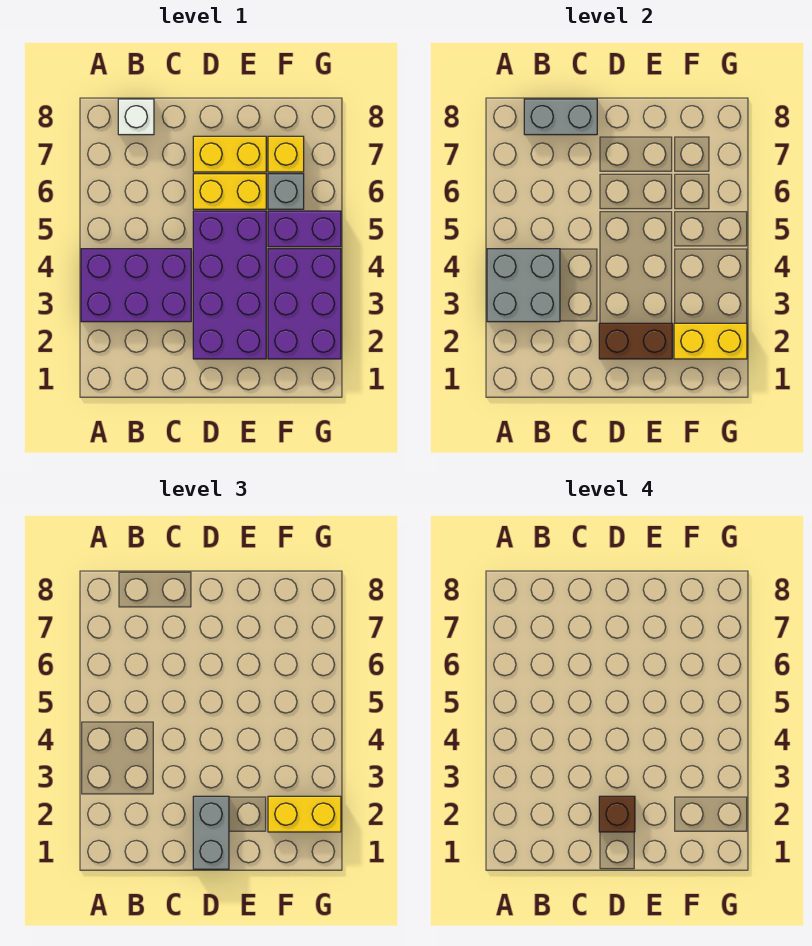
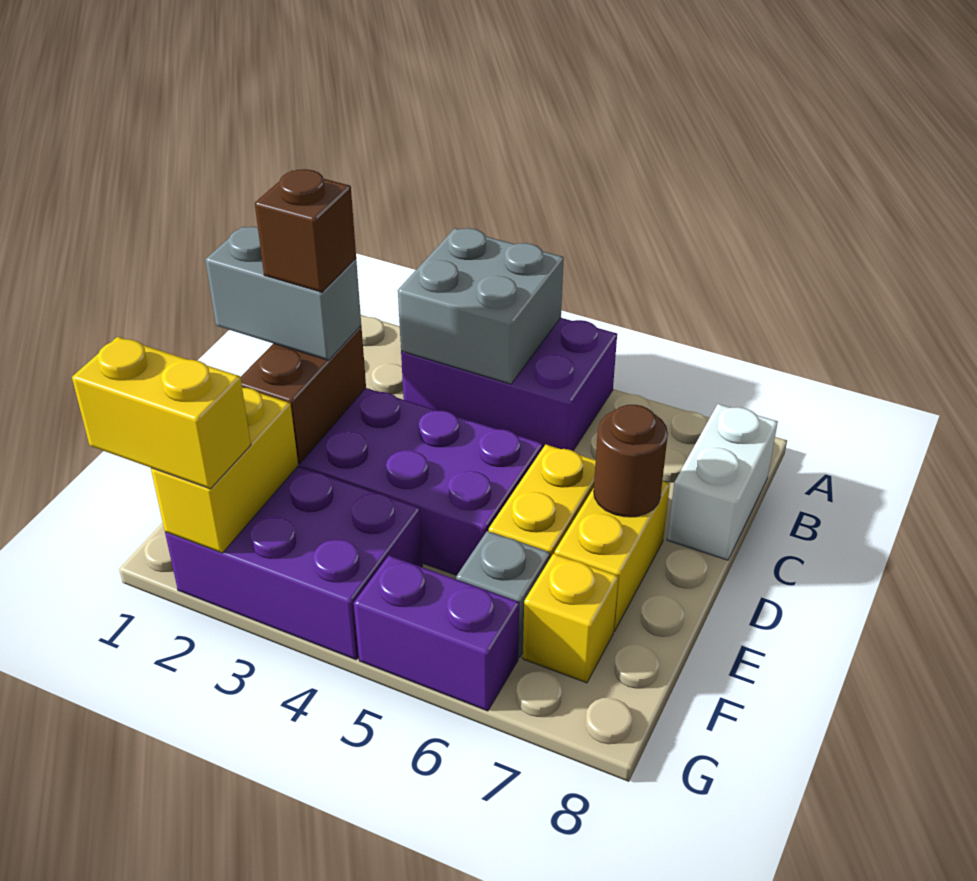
purple brick A3:C4 level 1 -> purple brick A3:B5 level 1
white brick B8 level 1 -> white brick B8:C8 level 1
grey brick B8:C8 level 2 -> none
none -> brown round brick D7 level 2
yellow brick F2:G2 level 3 -> yellow brick G1:G2 level 3
purple brick F5:G5 level 1 -> purple brick G5:G6 level 1

